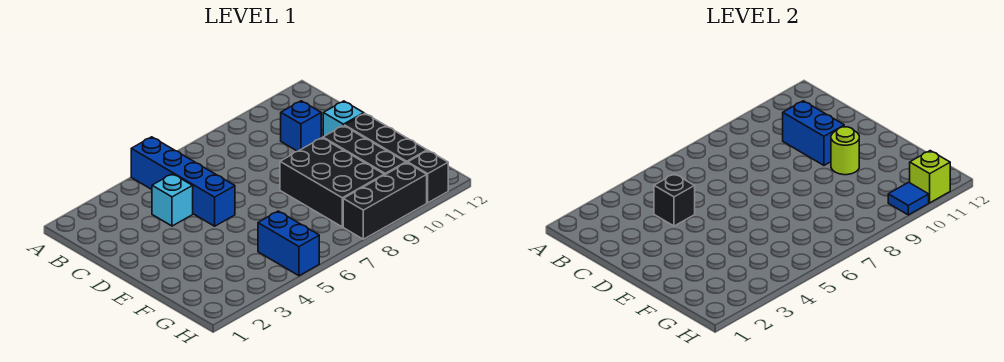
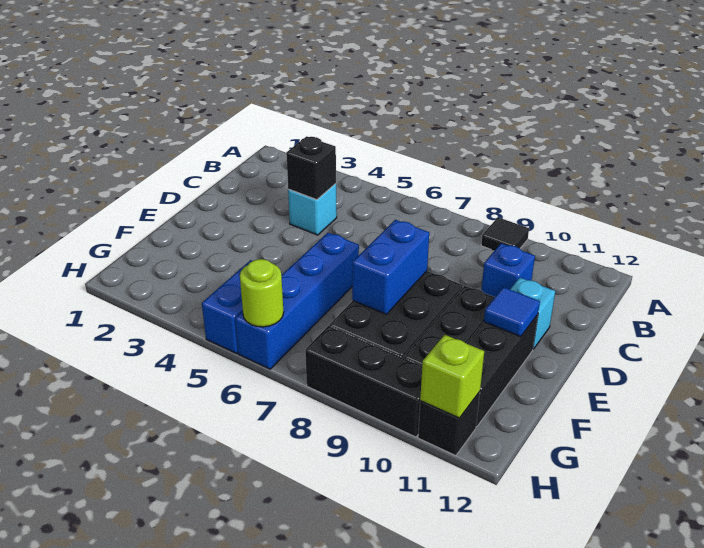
blue brick A5:D5 level 1 -> blue brick E6:H6 level 1
none -> black tile A9 level 1
blue brick C10:D10 level 2 -> blue brick E8:F8 level 2
lime round brick E10 level 2 -> lime round brick H6 level 2
blue tile H10 level 2 -> blue tile E11 level 2

